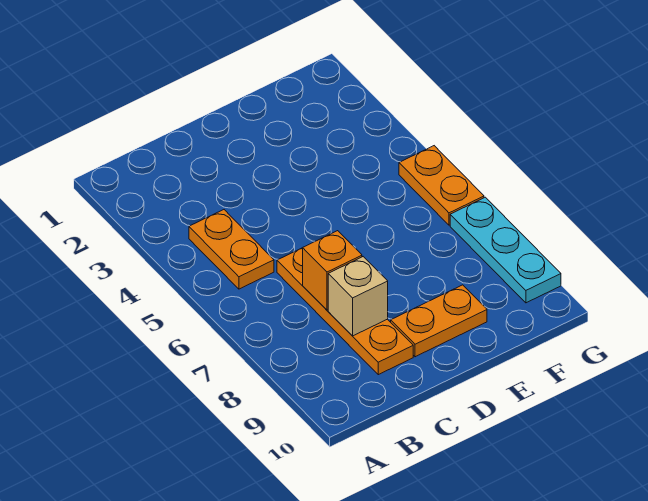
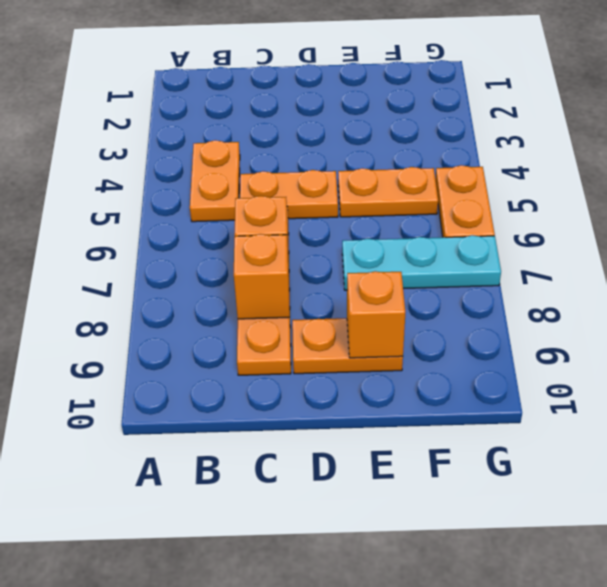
none -> orange plate C5:D5 level 1
tan brick C8 level 2 -> orange brick C8 level 2
none -> orange plate E5:F5 level 1
none -> orange brick E9 level 2
cyan plate G7:G9 level 1 -> cyan plate E7:G7 level 1

